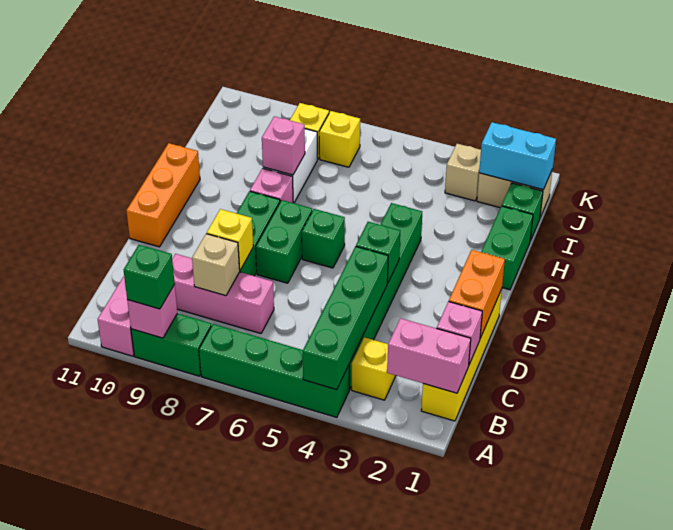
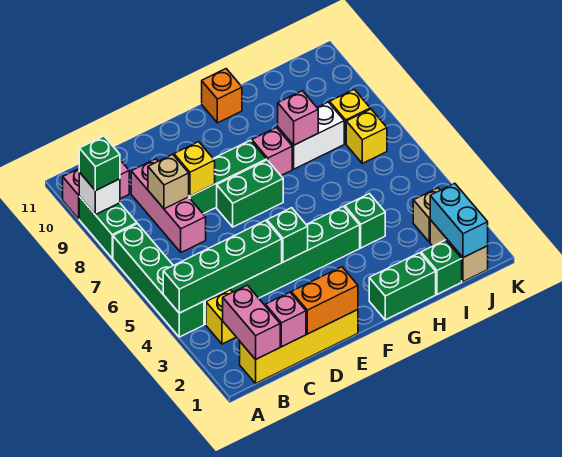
pink brick A9 level 2 -> white brick A9 level 2
orange brick E11:G11 level 1 -> orange brick G11 level 1
green brick F6 level 1 -> green brick H4 level 1

